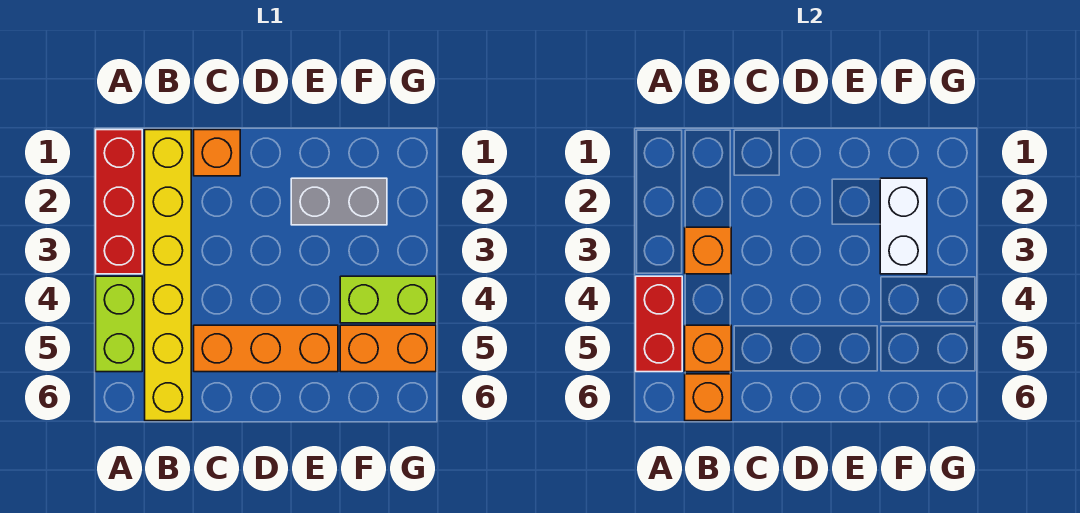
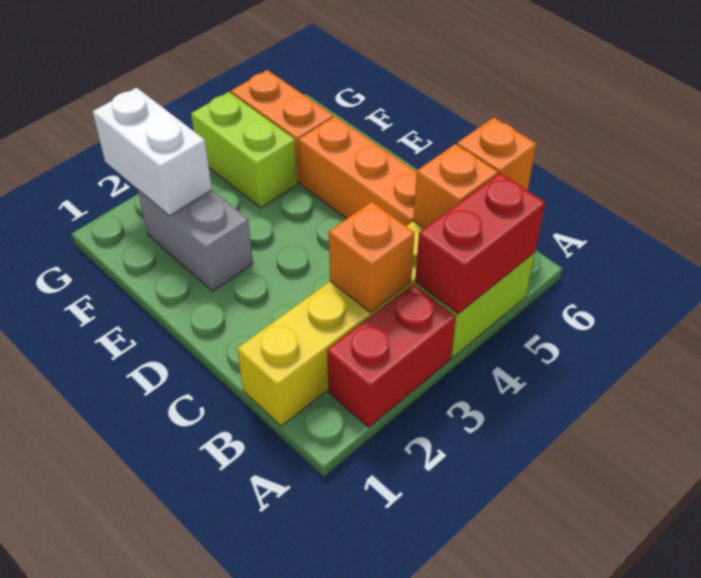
red brick A1:A3 level 1 -> red brick A2:A3 level 1
orange brick C1 level 1 -> none
white brick F2:F3 level 2 -> white brick F2:G2 level 2

